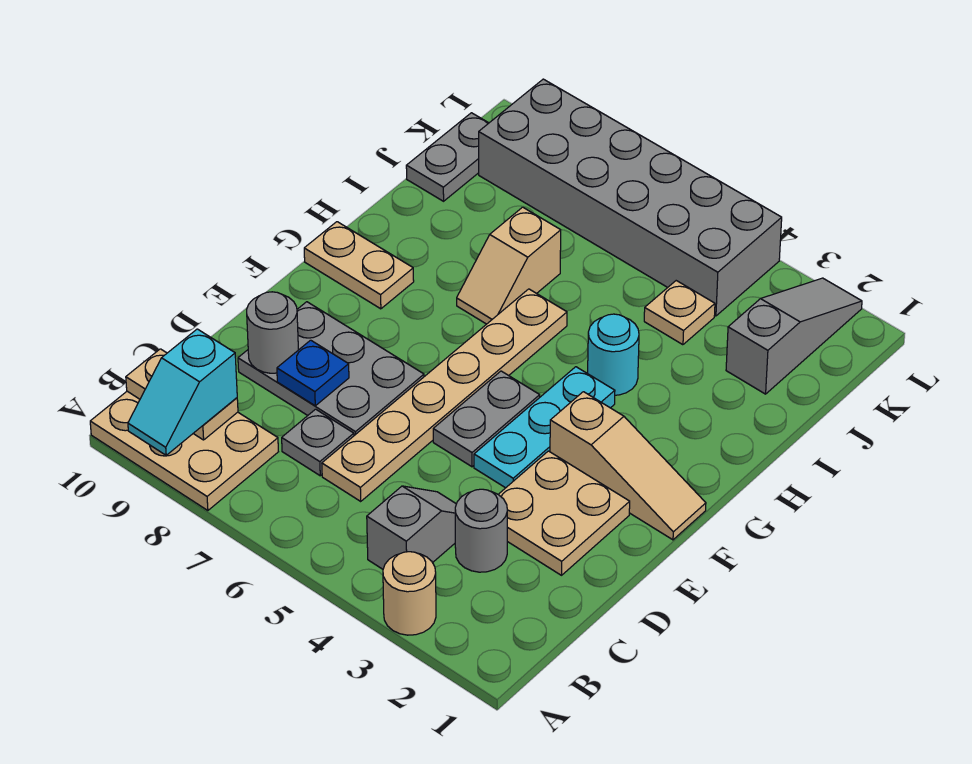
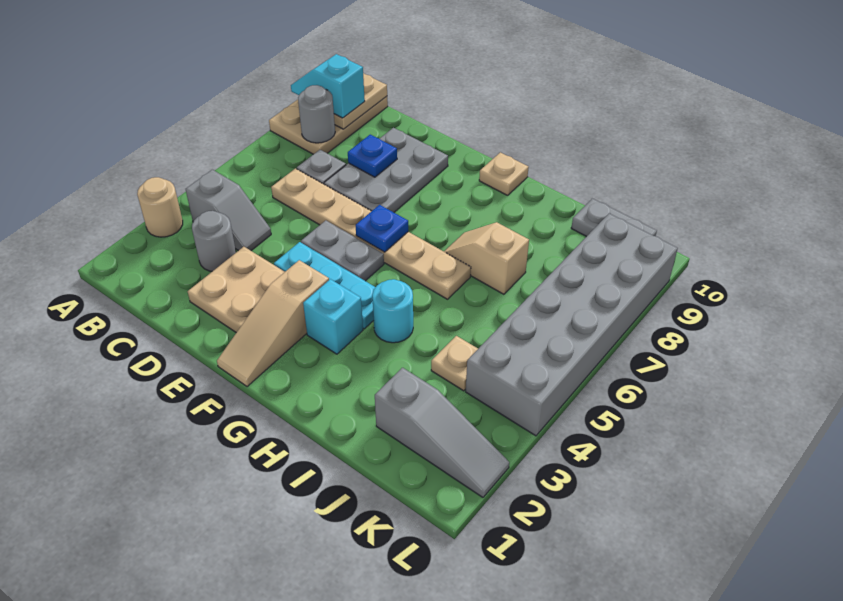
grey round brick D9 level 2 -> grey round brick B8 level 2
none -> blue plate F6 level 2
none -> cyan brick G3 level 1
tan plate G9:G10 level 1 -> tan plate G10 level 1

